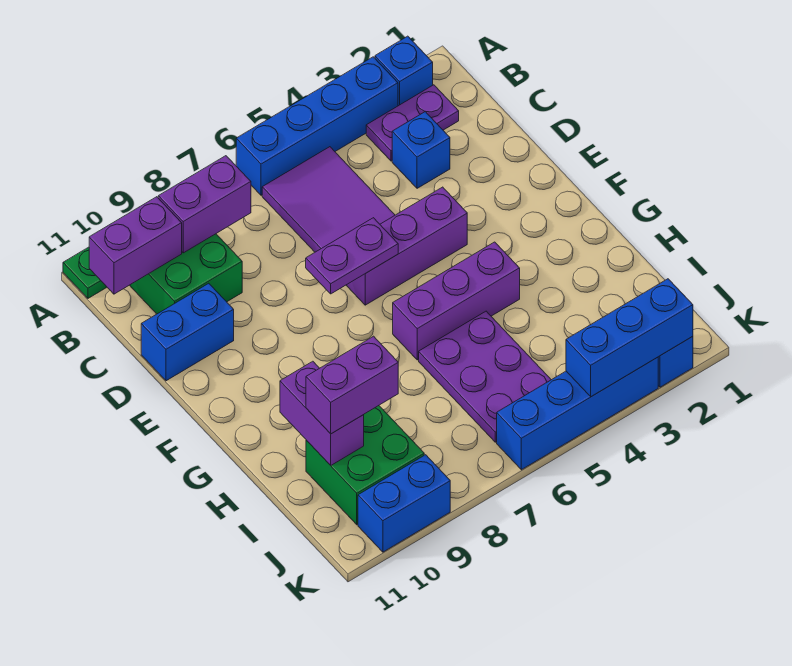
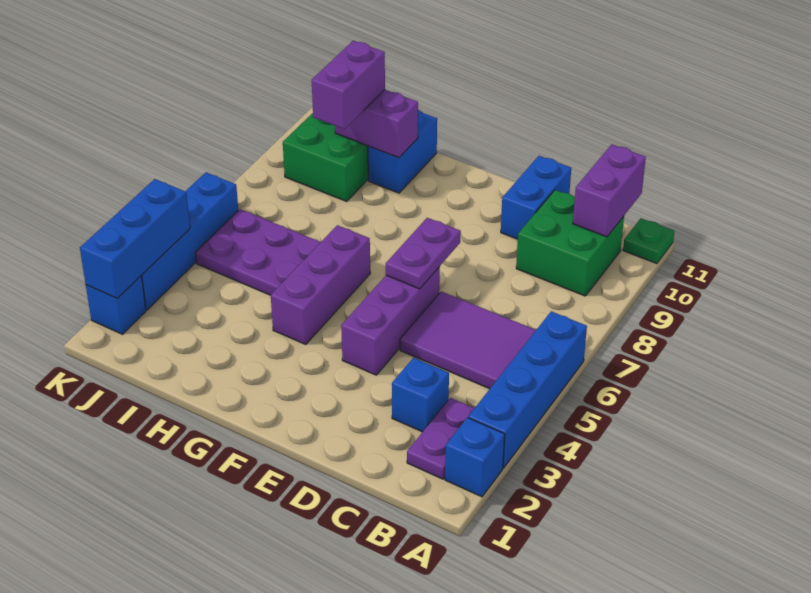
purple brick B8:B9 level 2 -> none
blue brick K9:K10 level 1 -> blue brick H10:H11 level 1

